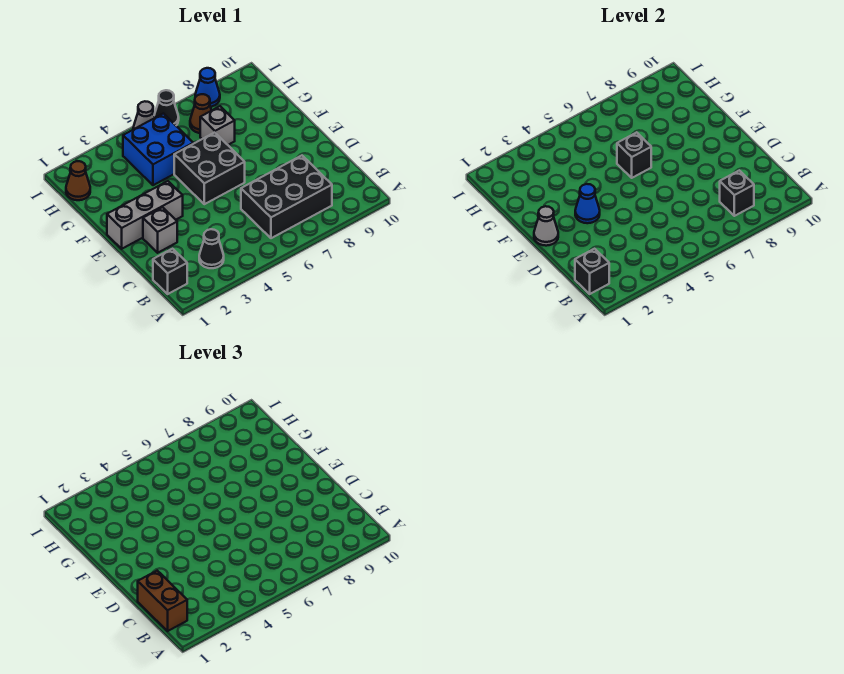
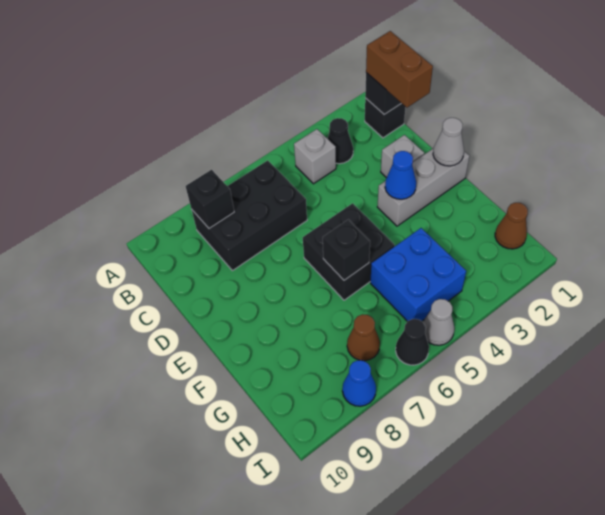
grey brick G7 level 1 -> grey brick B4 level 1

